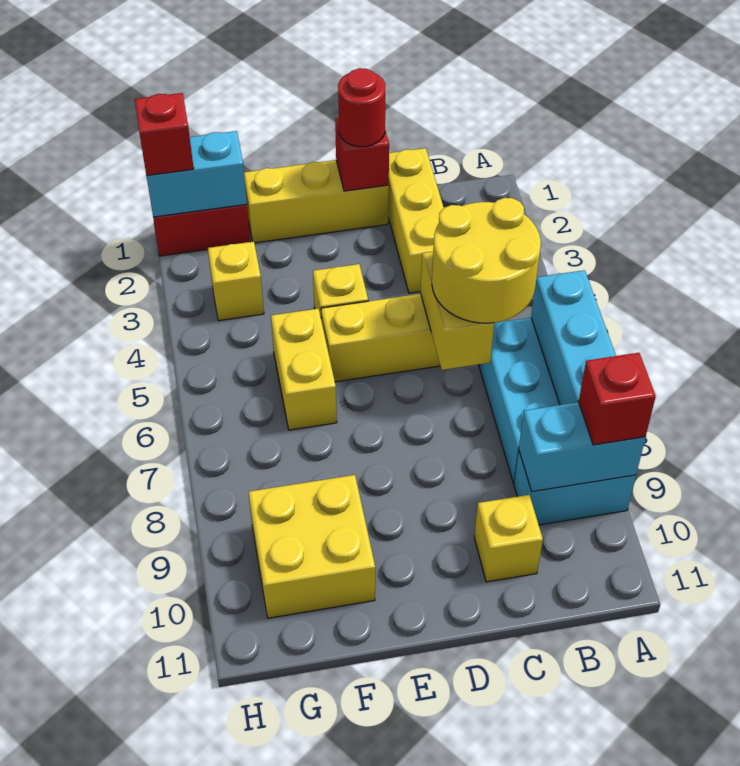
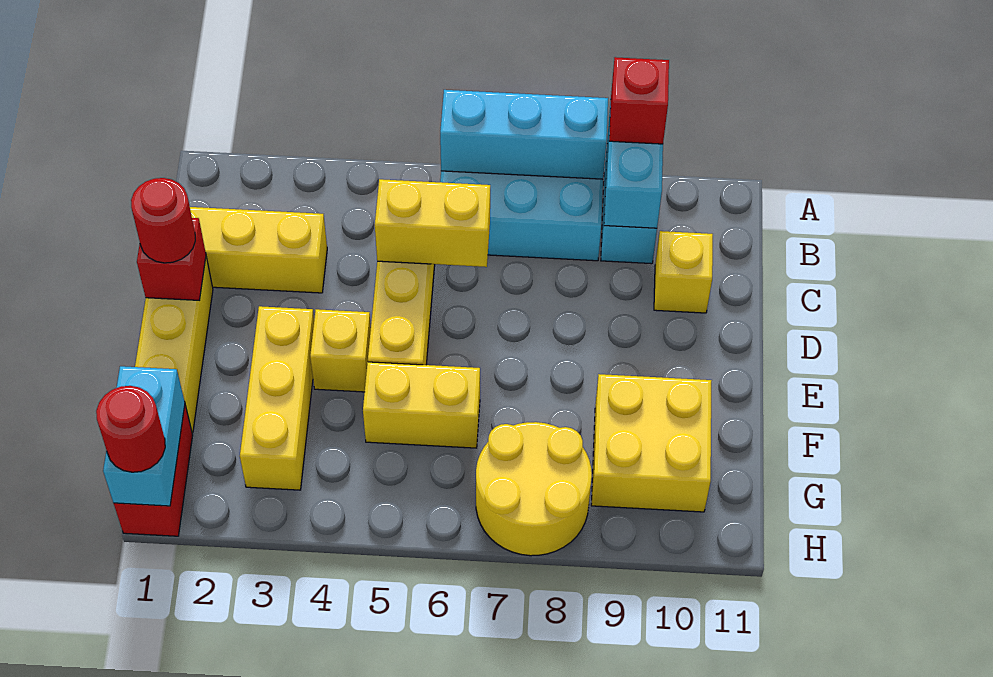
yellow round brick B5:C6 level 3 -> yellow round brick G7:H8 level 1
yellow brick G3 level 1 -> yellow brick E3:G3 level 1
red brick H1 level 3 -> red round brick H1 level 3

